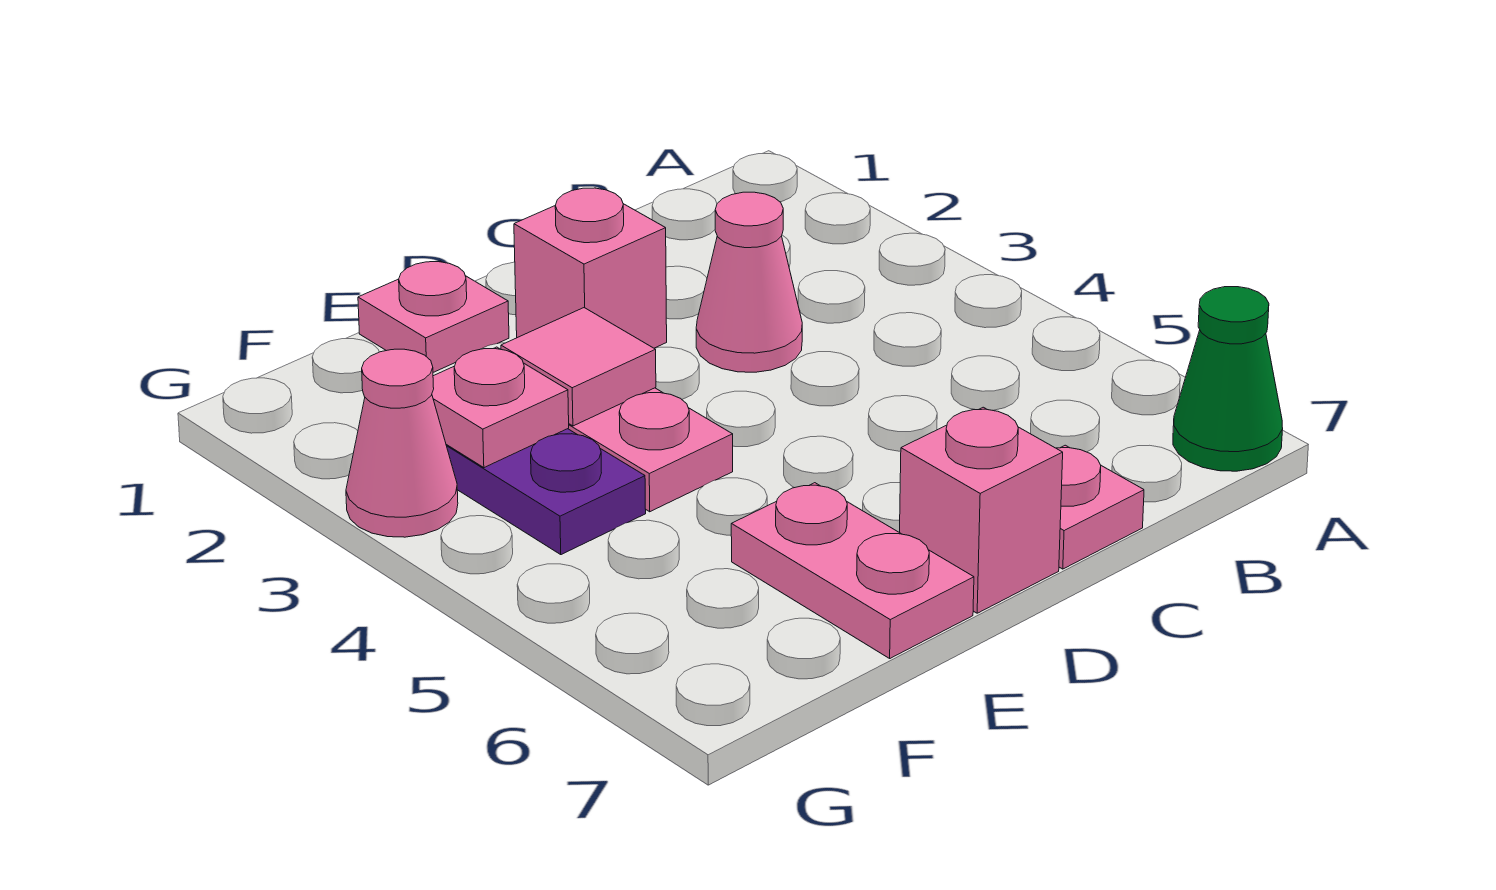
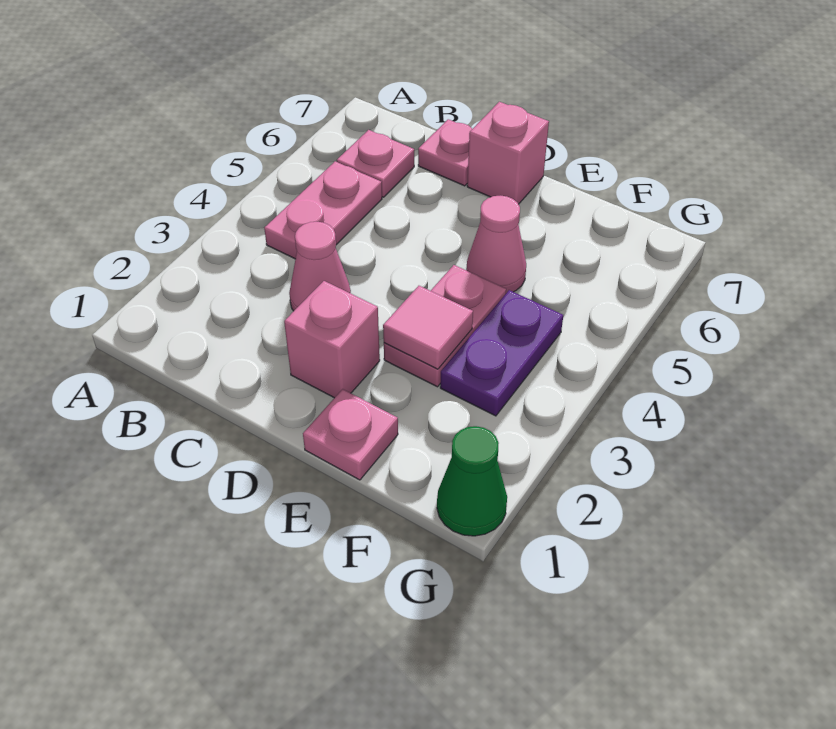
green cone A7 level 1 -> green cone G1 level 1
pink plate E6:E7 level 1 -> pink plate B4:B5 level 1
pink plate F3 level 2 -> pink plate B6 level 1
pink cone G3 level 1 -> pink cone E5 level 1

